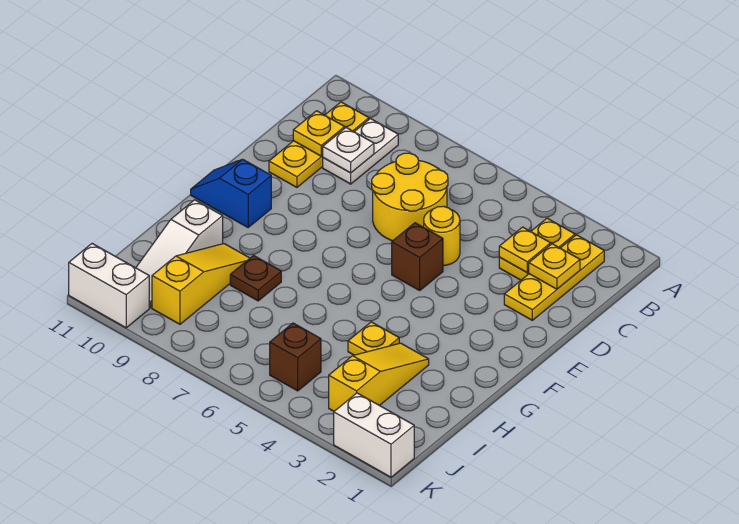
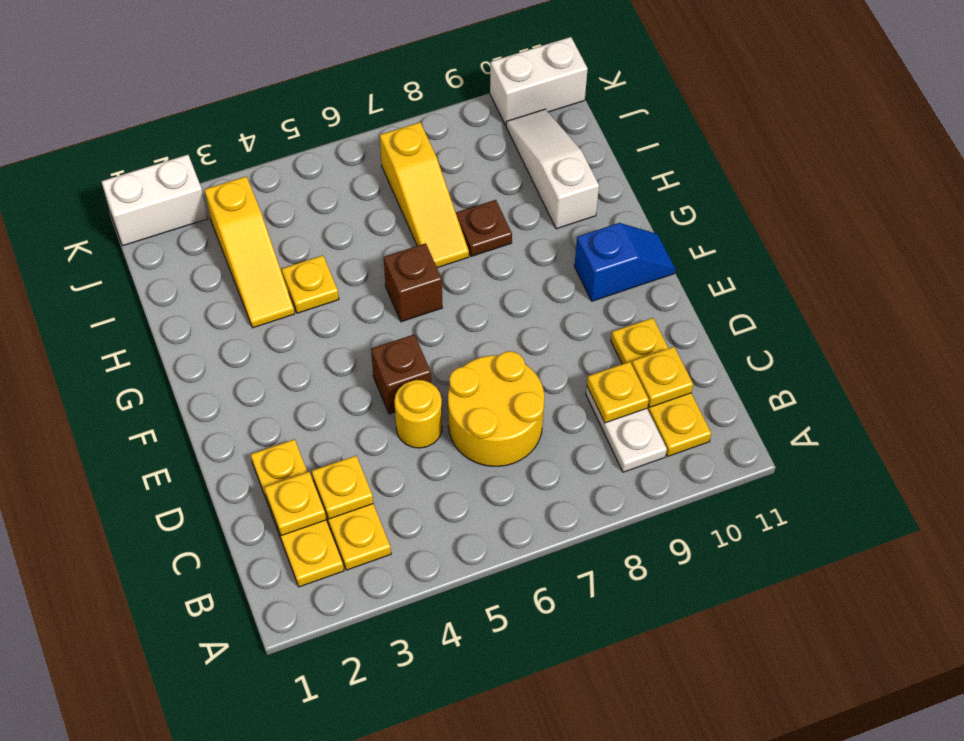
white plate C9 level 2 -> yellow plate C9 level 2
yellow slope H9:J9 level 1 top J -> yellow slope H7:J7 level 1 top J
brown brick J5 level 1 -> brown brick G6 level 1

